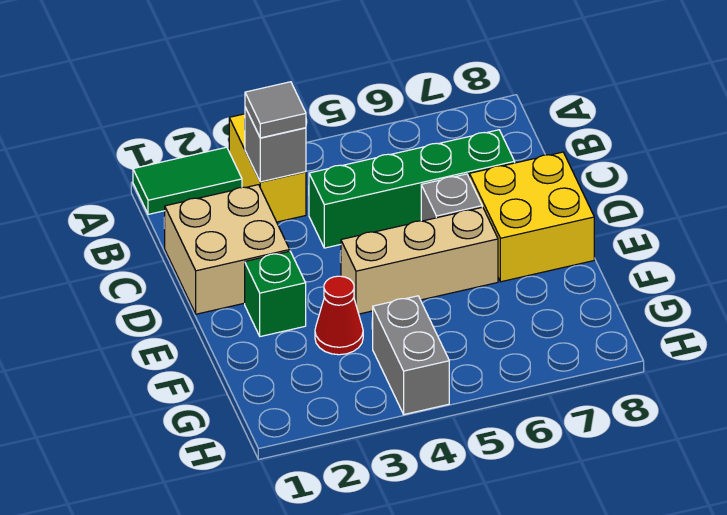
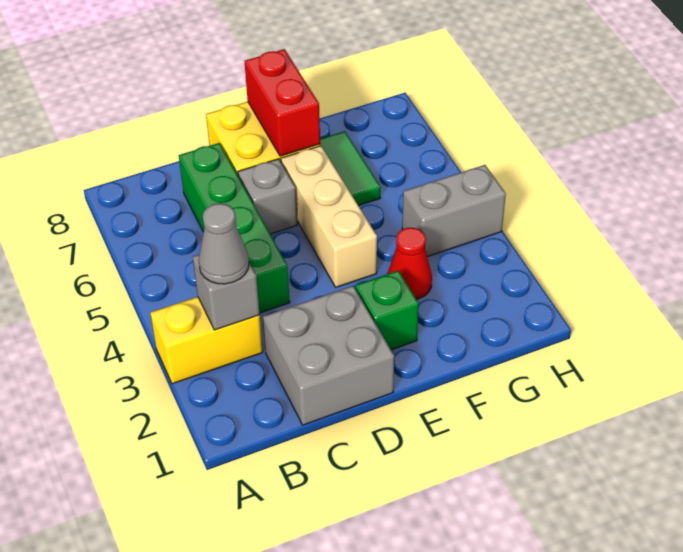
green tile A1:A2 level 1 -> green tile F6:F7 level 1
grey tile B3 level 3 -> grey cone B3 level 3
tan brick C1:D2 level 1 -> grey brick C1:D2 level 1
none -> red brick E7:E8 level 2

